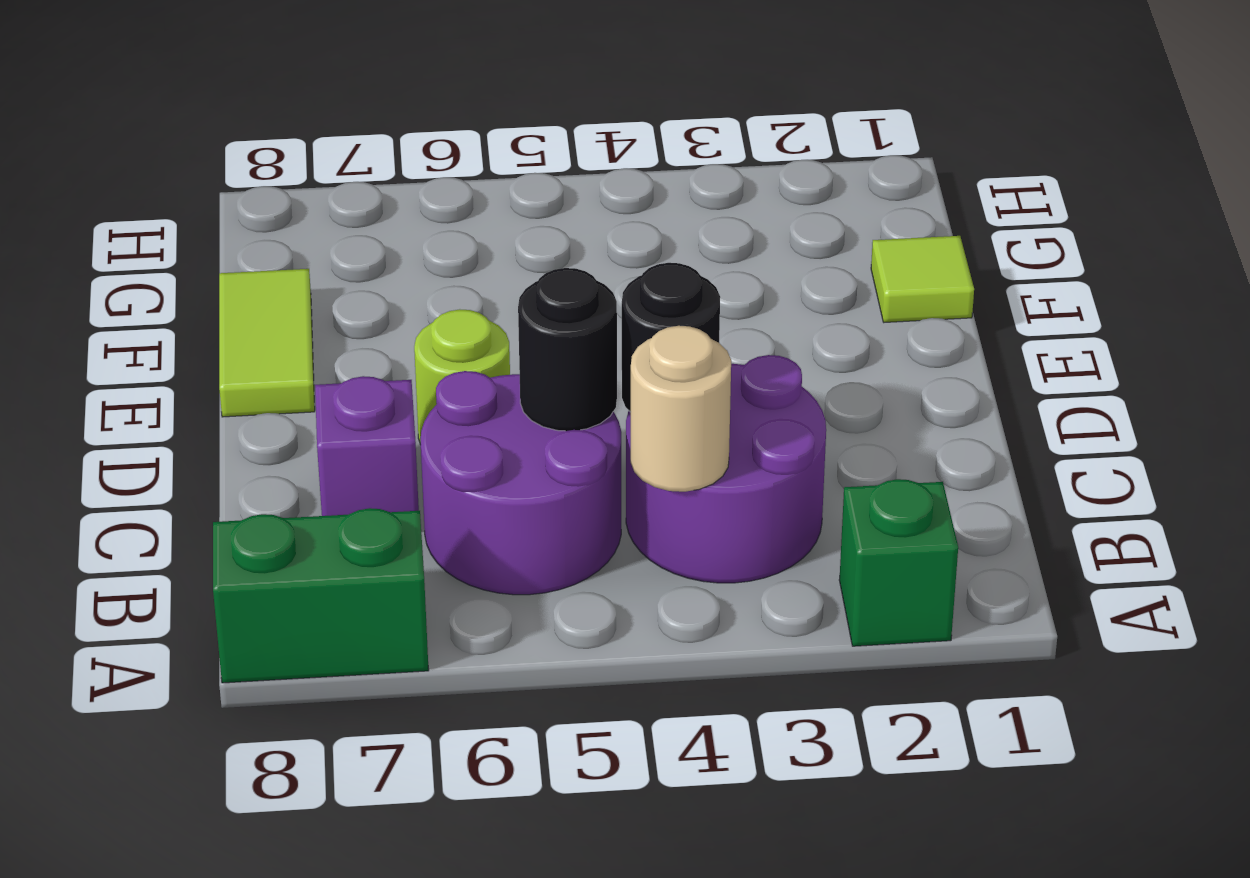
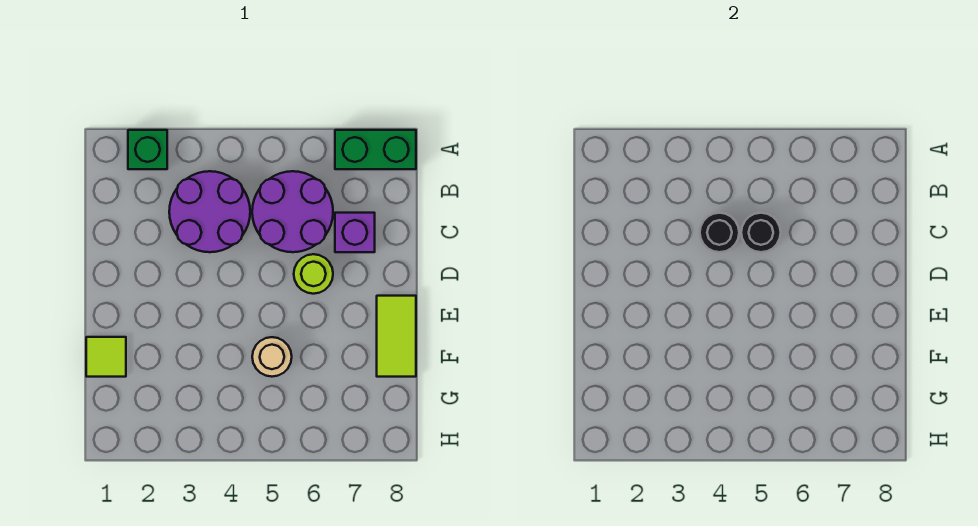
tan round brick B4 level 2 -> tan round brick F5 level 1

